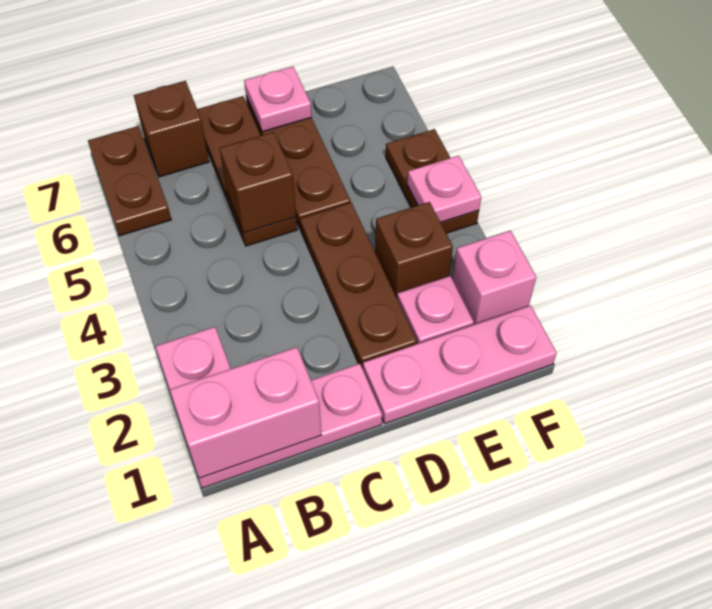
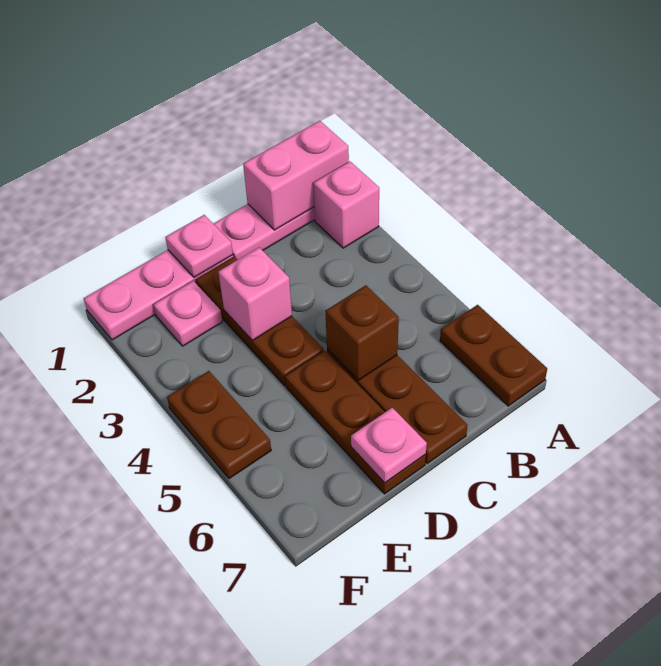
brown brick B7 level 1 -> none
brown brick E3 level 1 -> none
pink brick F2 level 1 -> pink brick D3 level 2
pink plate F4 level 2 -> pink plate D1 level 2

